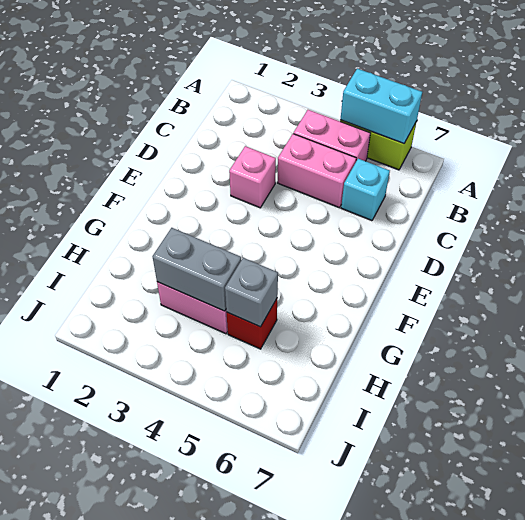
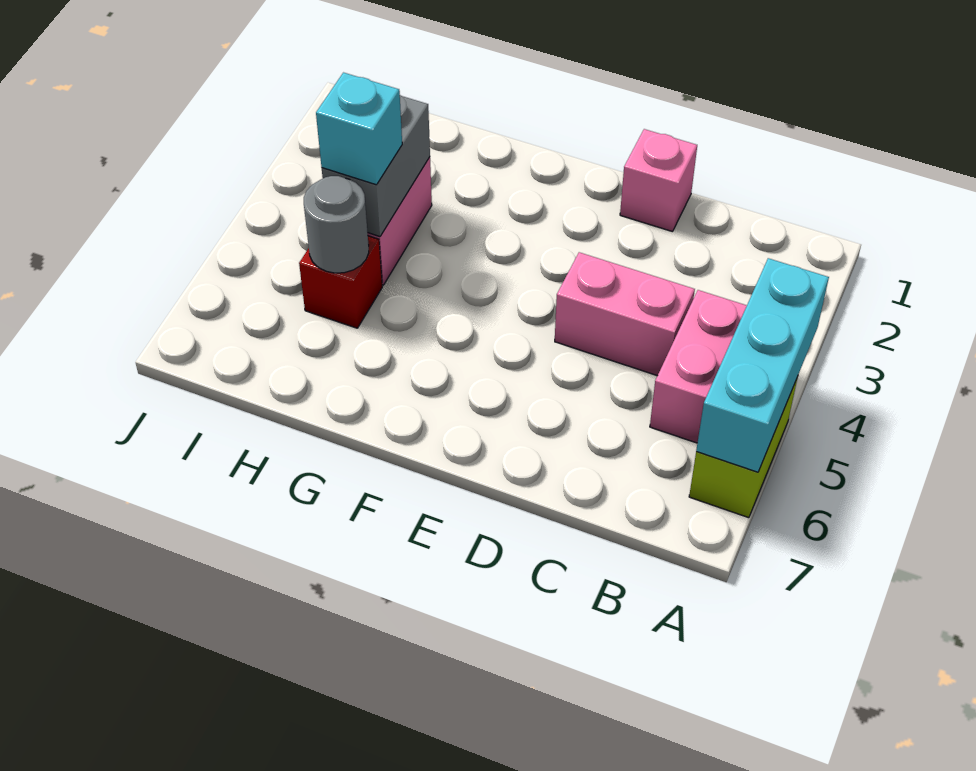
cyan brick A5:A6 level 2 -> cyan brick A4:A6 level 2
pink brick C4:C5 level 1 -> pink brick C4:D4 level 1
cyan brick C6 level 1 -> cyan brick H4 level 3
pink brick D3 level 1 -> pink brick D1 level 1
grey brick H5 level 2 -> grey round brick H5 level 2

